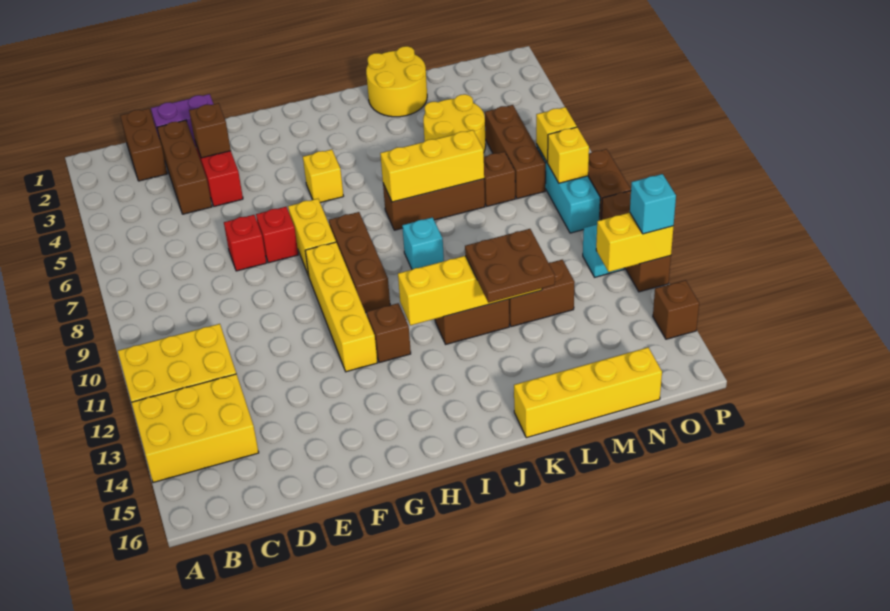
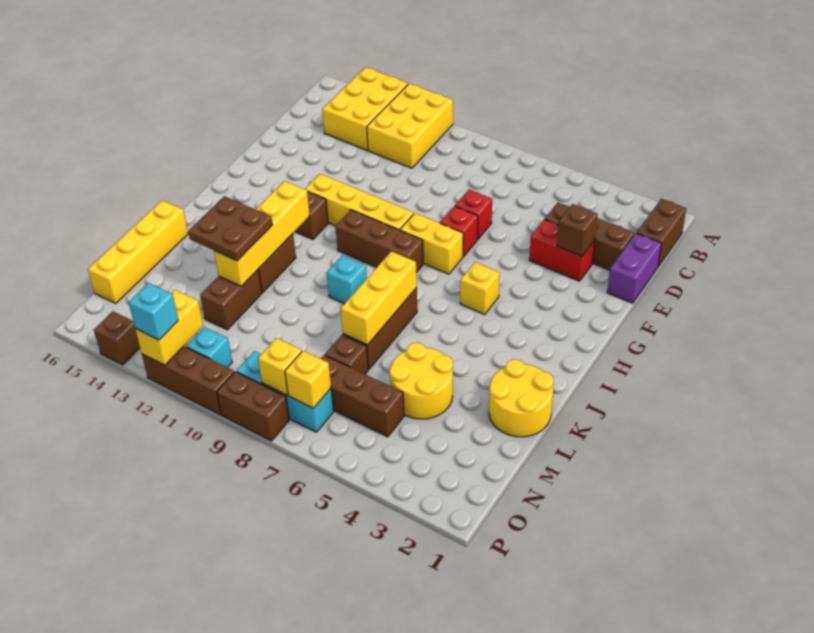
brown brick C1:C2 level 1 -> brown brick B1:C1 level 1

